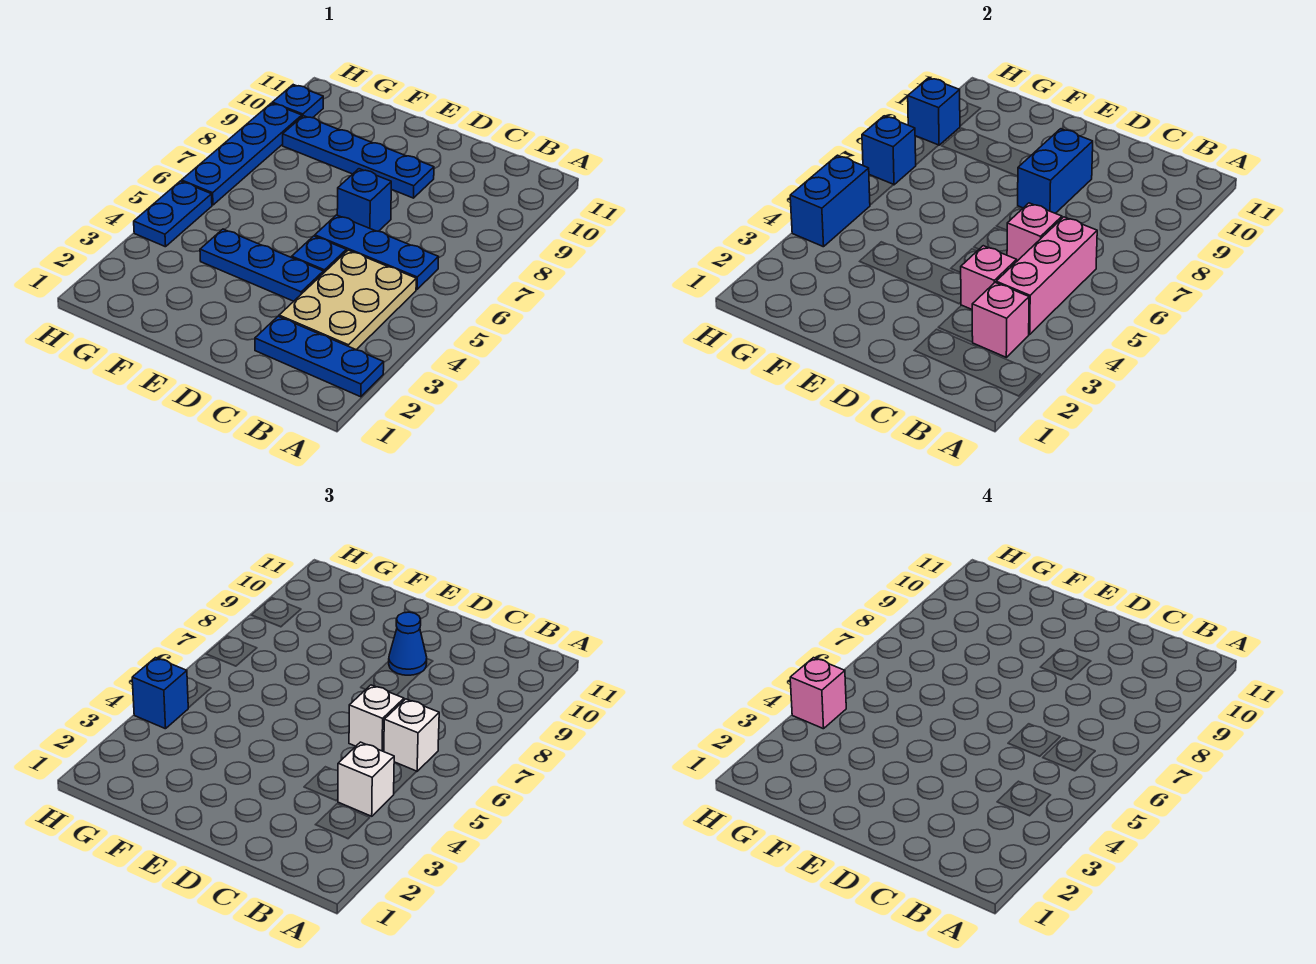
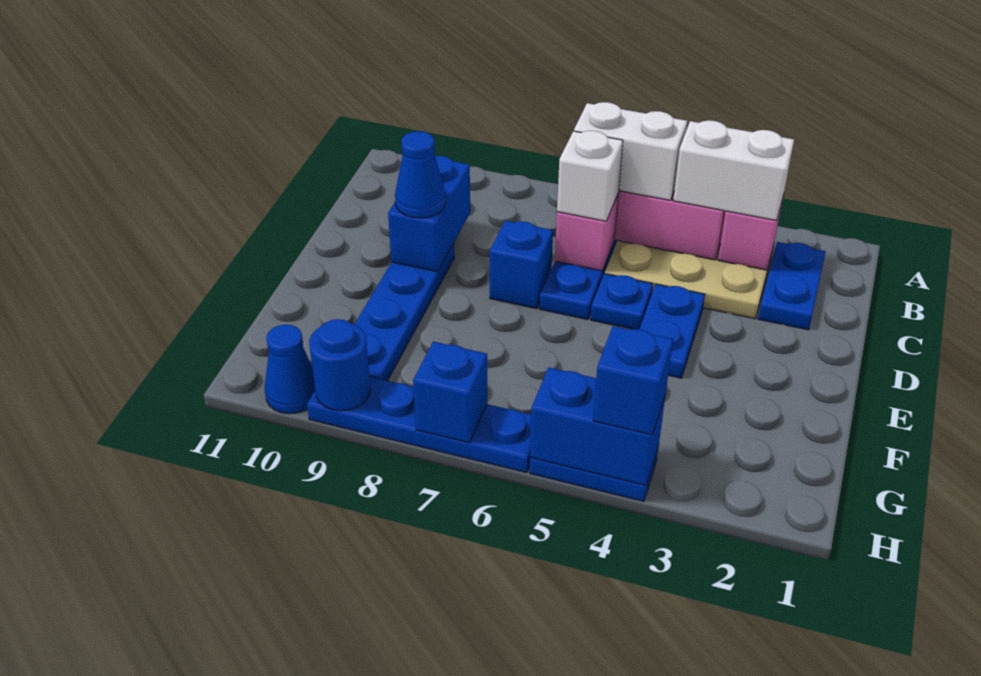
blue plate A2:C2 level 1 -> blue plate B2:C2 level 1
white brick B4 level 3 -> white brick B3:B4 level 3
white brick B6 level 3 -> white brick B5:B6 level 3
pink brick C4 level 2 -> none
blue plate D4:F4 level 1 -> blue plate D4:E4 level 1
blue brick D8:D9 level 2 -> blue brick C9:D9 level 2
pink brick H4 level 4 -> none
blue brick H9 level 2 -> blue round brick H9 level 2
blue plate H10 level 1 -> blue cone H10 level 1

